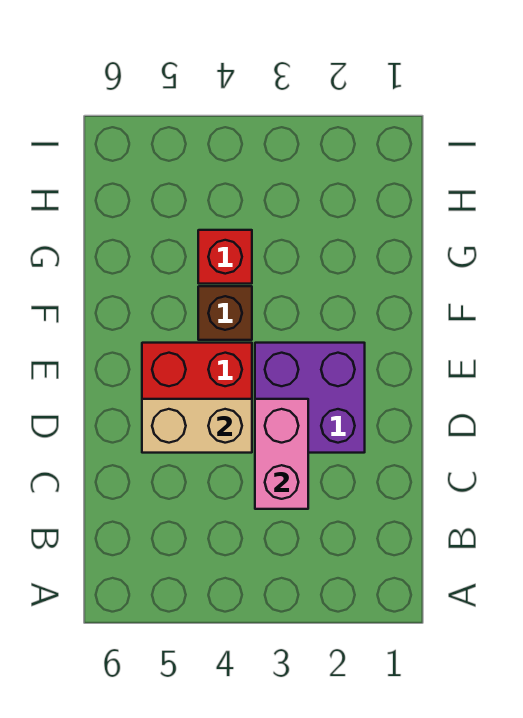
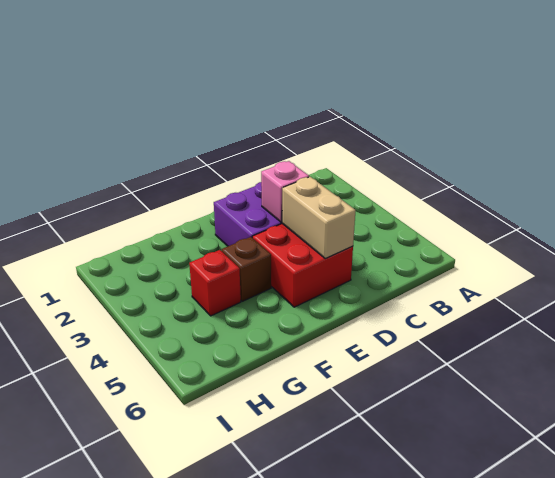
pink brick C3:D3 level 2 -> pink brick D3 level 2

